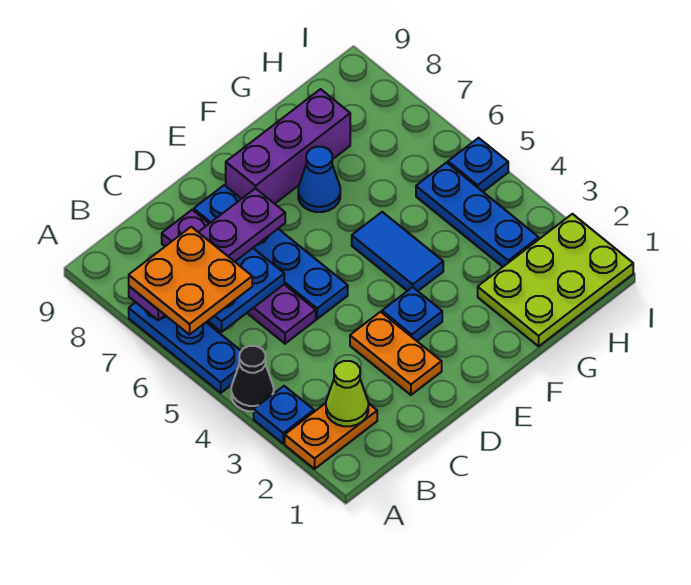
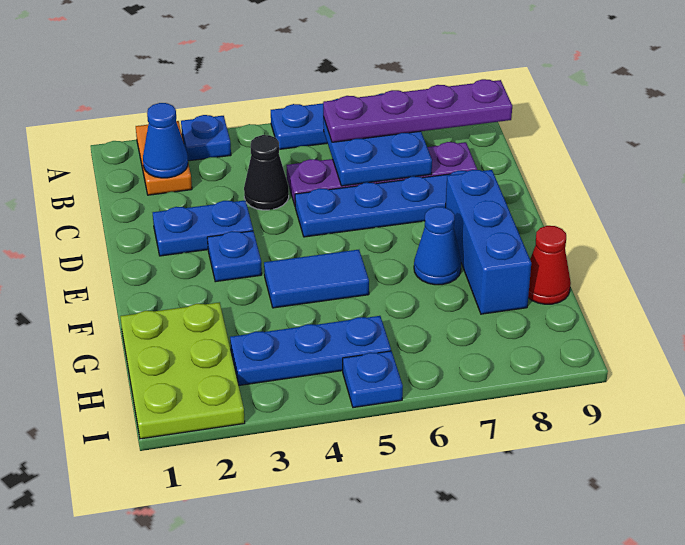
black cone A4 level 1 -> black cone C4 level 1
orange plate A6:B7 level 4 -> none
purple plate A7:D7 level 3 -> purple plate B6:B9 level 3
lime cone B2 level 2 -> blue cone B2 level 2
orange plate D2:D3 level 1 -> blue plate D2:D3 level 1
purple brick E8:G8 level 1 -> blue brick E8:G8 level 1
none -> red cone G9 level 1

